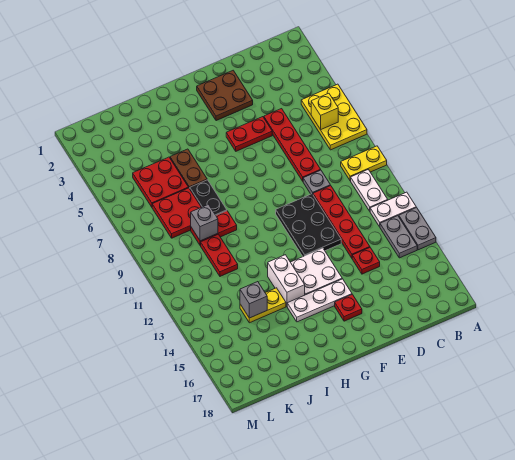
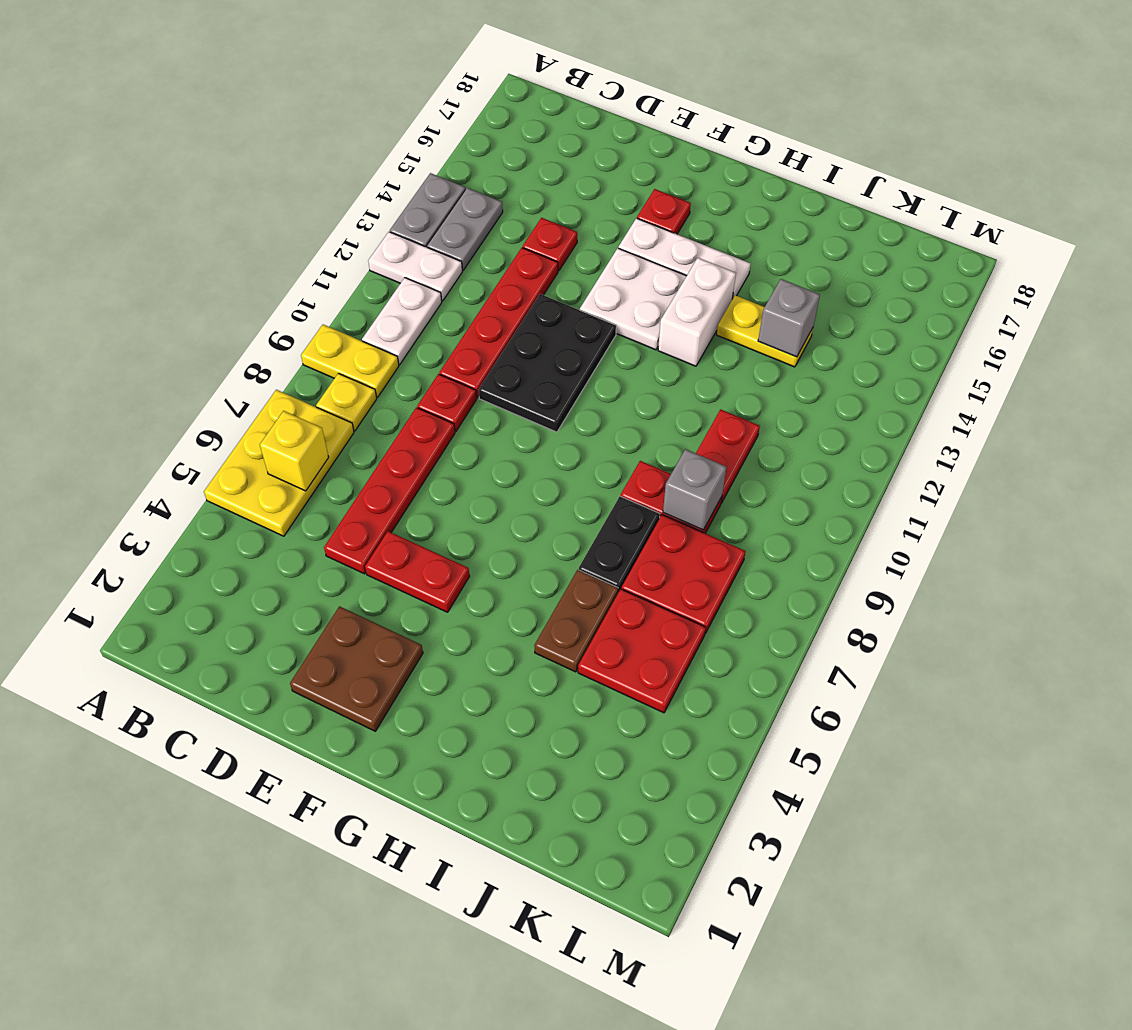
none -> yellow plate B8 level 1
grey plate D9 level 1 -> red plate D9 level 1

